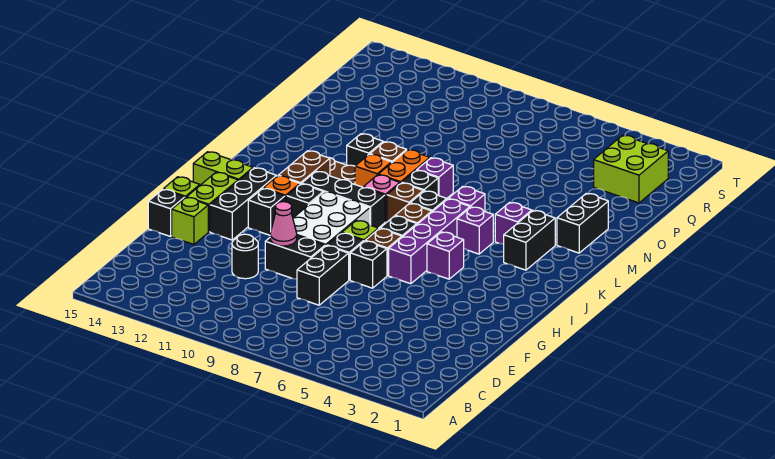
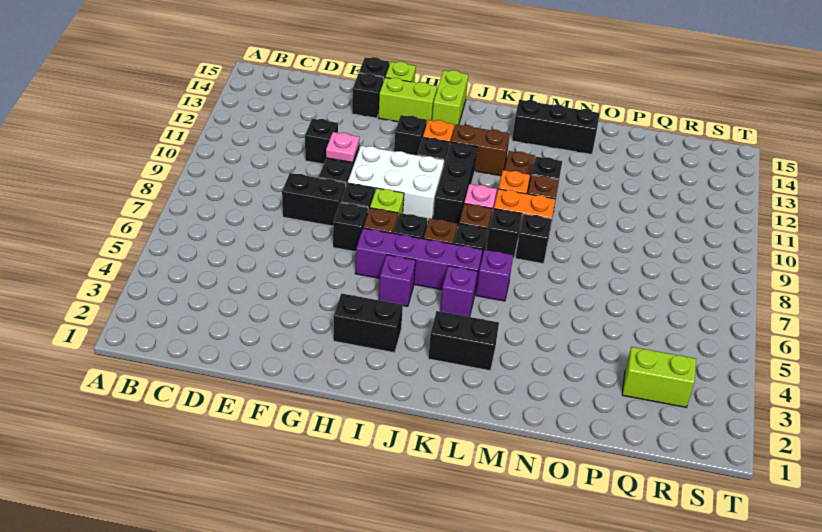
black round brick E11 level 1 -> black brick E11 level 1
pink cone F10 level 2 -> pink plate F10 level 2
lime brick F14 level 1 -> black brick F14 level 1
black brick G13:I13 level 1 -> black brick L14:N14 level 1
purple brick L4 level 1 -> none
black brick M2:N2 level 1 -> black brick H3:I3 level 1
purple brick M8 level 1 -> black brick M8 level 1
lime brick Q2:R3 level 1 -> lime brick Q3:R3 level 1

